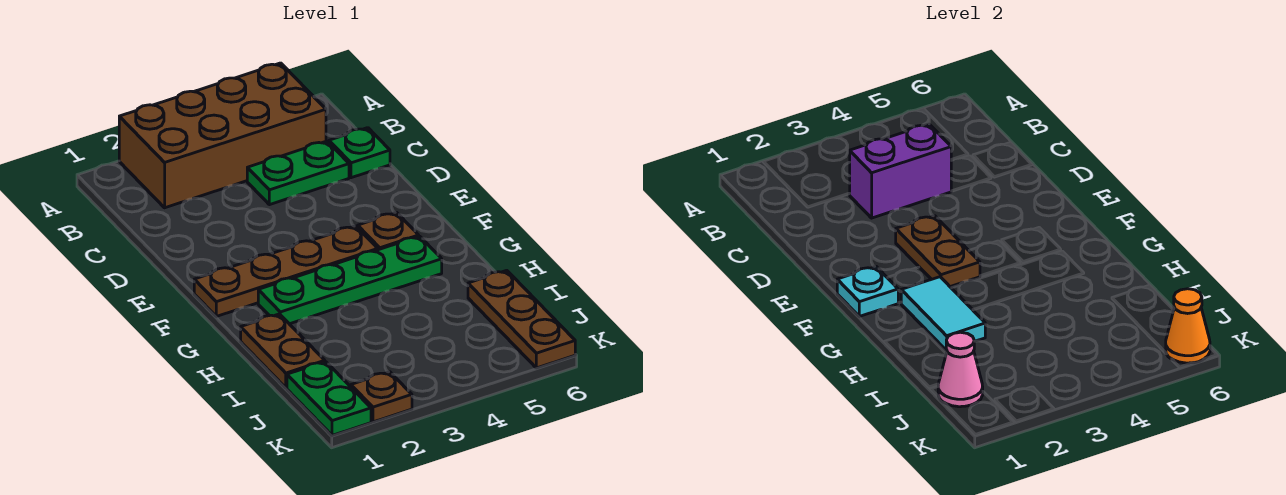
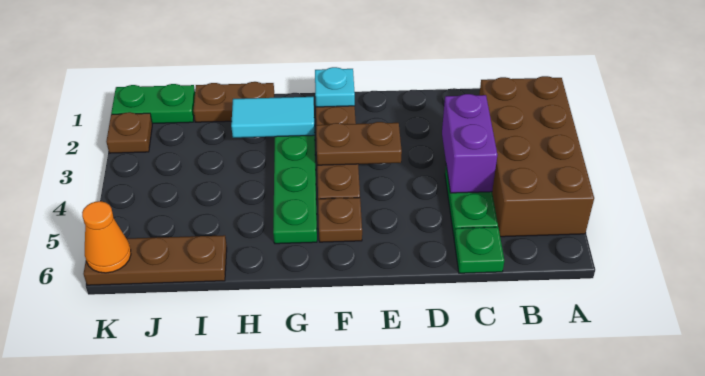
pink cone J1 level 2 -> none

